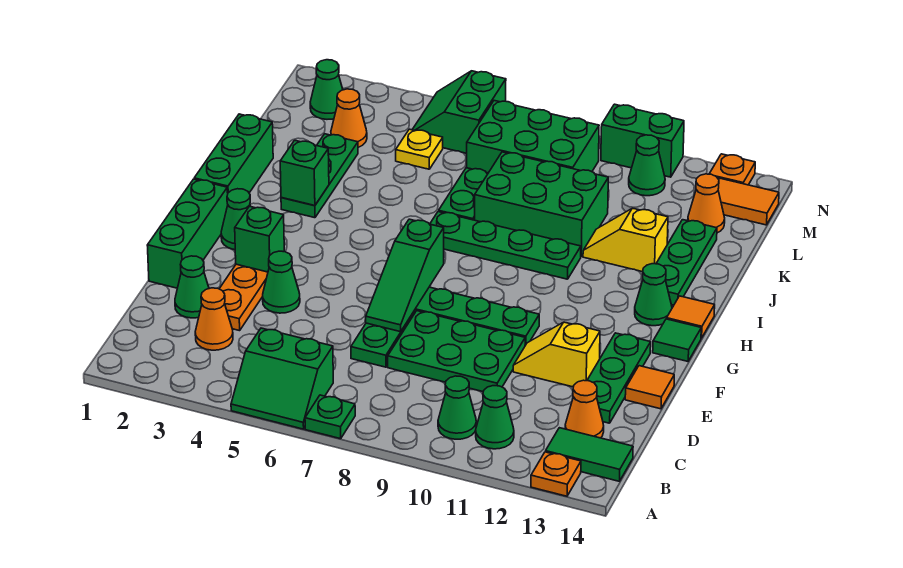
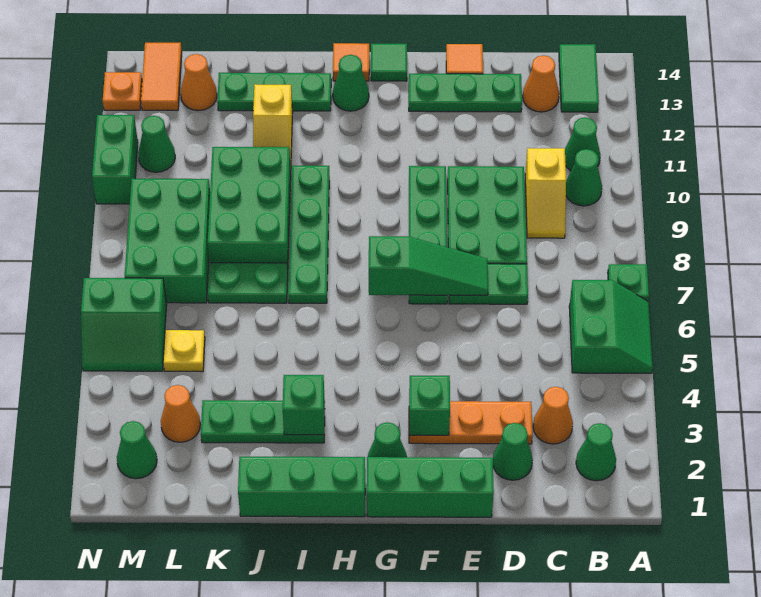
orange plate A13 level 1 -> none
green cone E4 level 1 -> green cone B2 level 1
yellow slope E11:E12 level 1 top 12 -> yellow slope C9:C10 level 1 top 10

